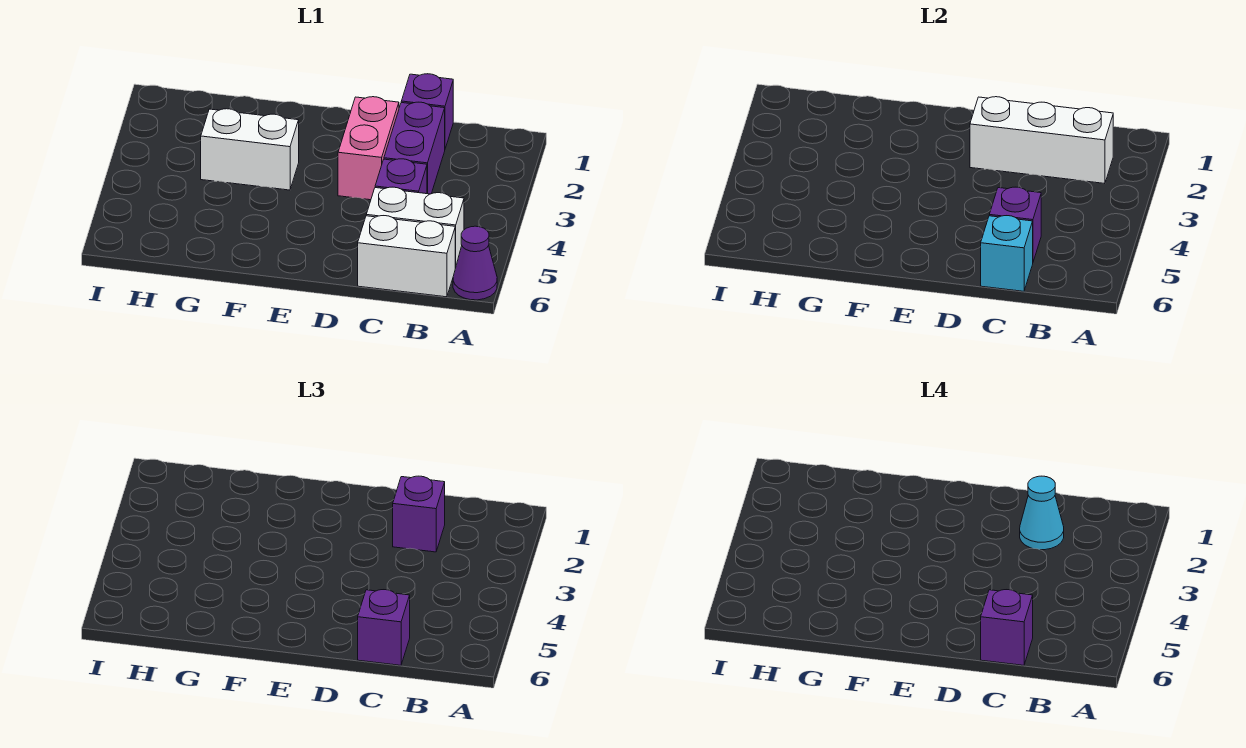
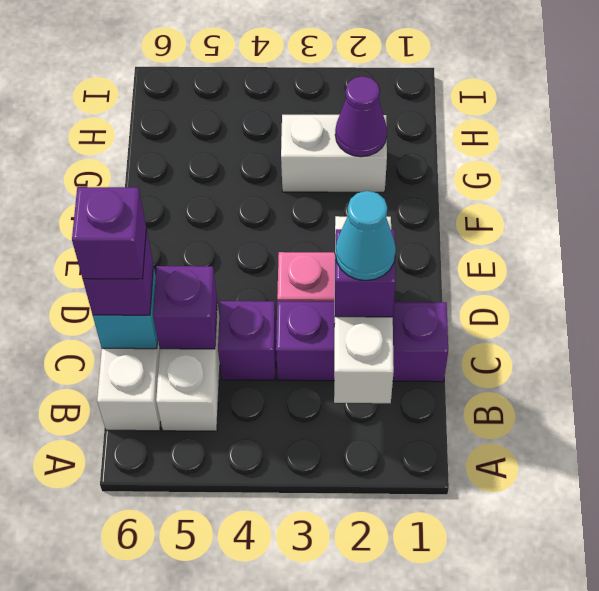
purple cone A6 level 1 -> purple cone G2 level 2
white brick F3:G3 level 1 -> white brick G2:G3 level 1

